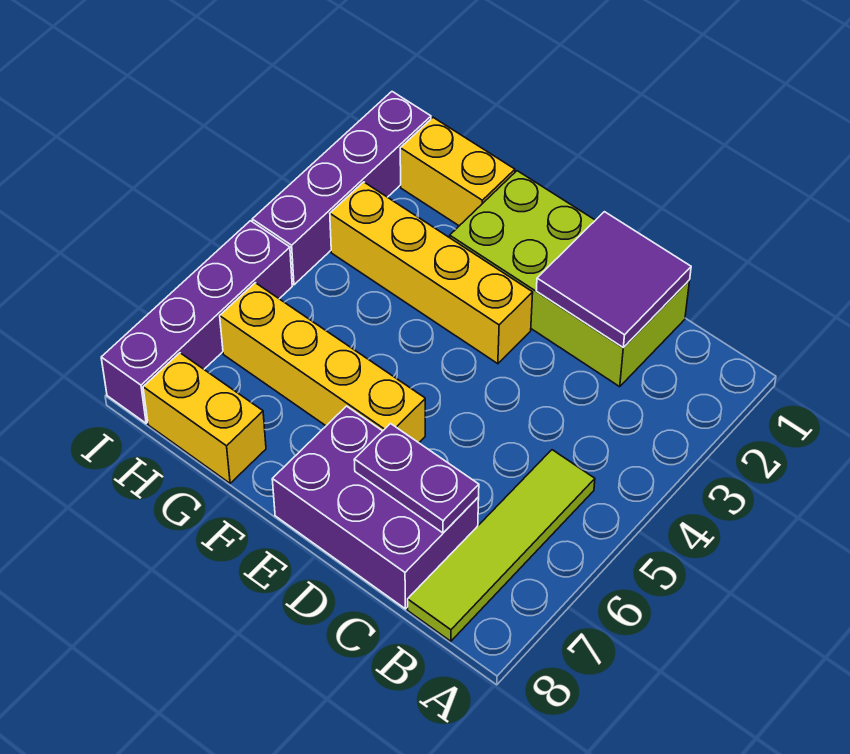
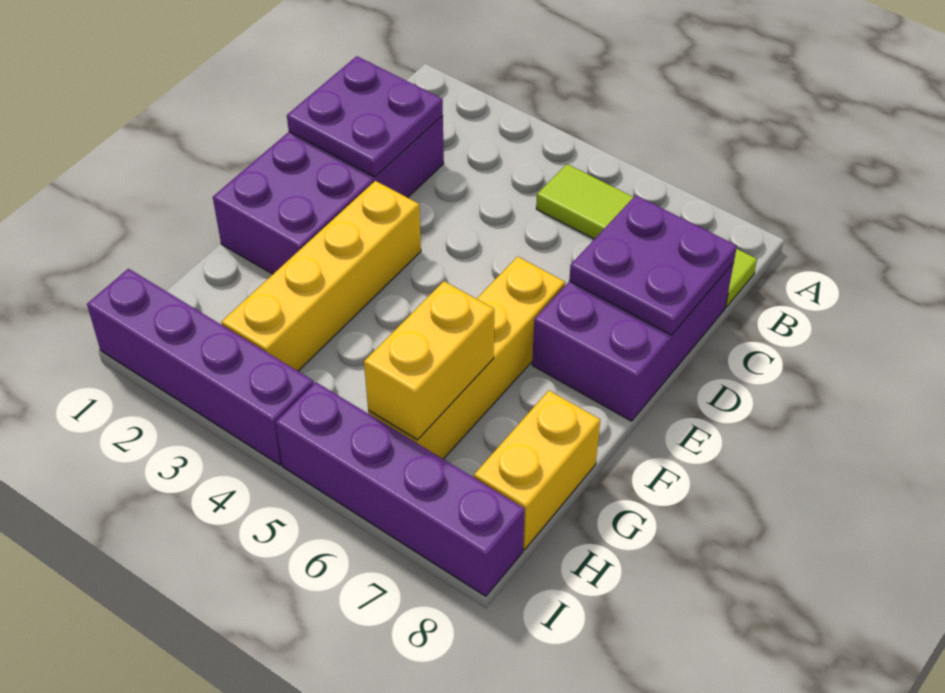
lime brick C1:F2 level 1 -> purple brick C1:F2 level 1
purple tile C1:D2 level 2 -> purple plate C1:D2 level 2
purple plate C7:D7 level 2 -> purple plate C7:D8 level 2
yellow brick G1:H1 level 1 -> yellow brick G6:H6 level 2

